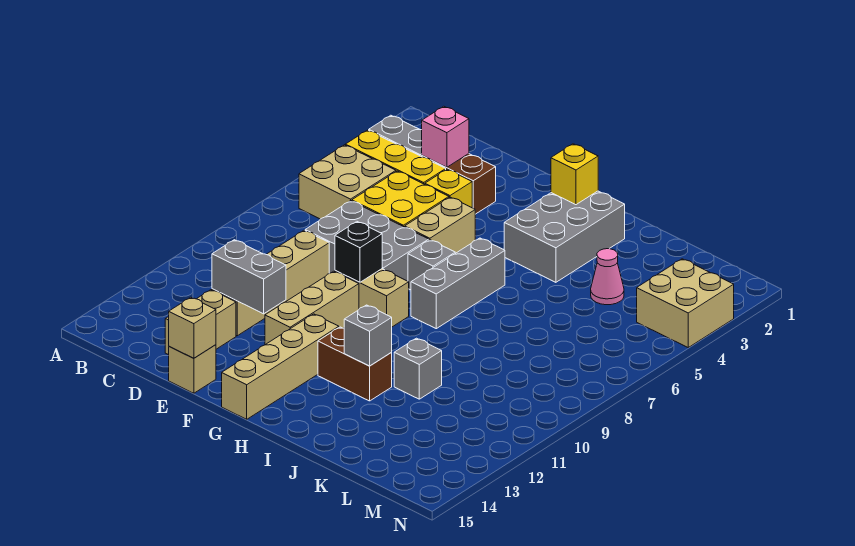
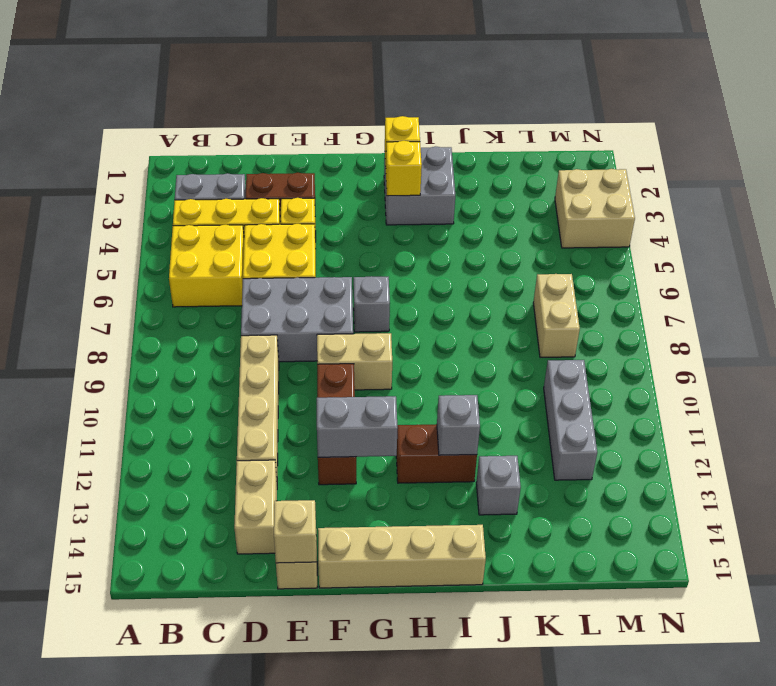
tan brick B5:C6 level 1 -> yellow brick B5:C6 level 1
pink brick D3 level 2 -> none
grey brick D12:E12 level 2 -> grey brick F12:G12 level 2
tan brick F5:F6 level 1 -> tan brick L7:L8 level 1
black brick F9 level 2 -> none
tan brick F10:F12 level 1 -> brown brick F10:F12 level 1
tan brick G12:G15 level 1 -> tan brick F15:I15 level 1
grey brick H2:I4 level 1 -> grey brick H2:I3 level 1
none -> yellow brick H3 level 2
grey brick H6:H8 level 1 -> grey brick L10:L12 level 1
grey brick J11 level 1 -> grey brick J13 level 1
pink cone K4 level 1 -> none

